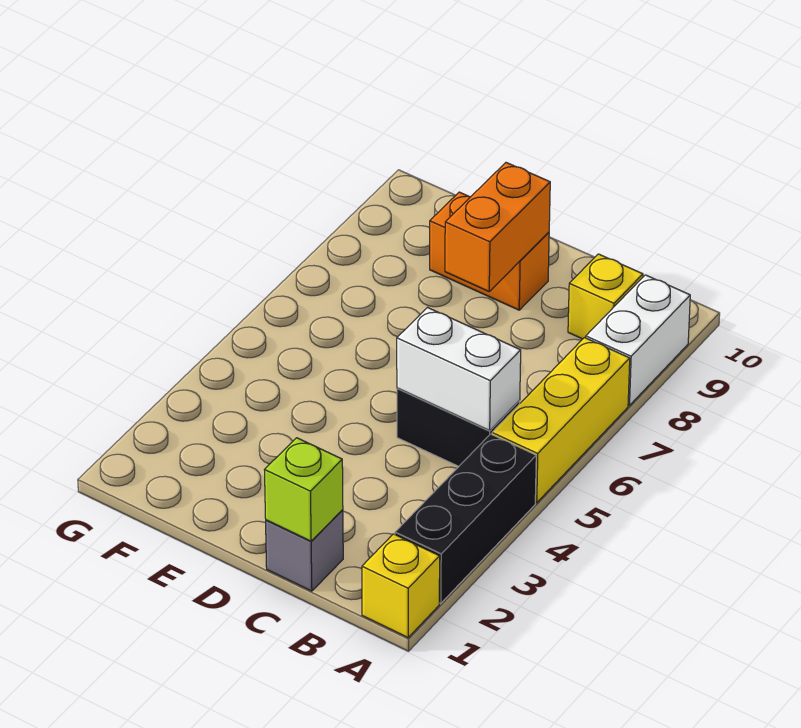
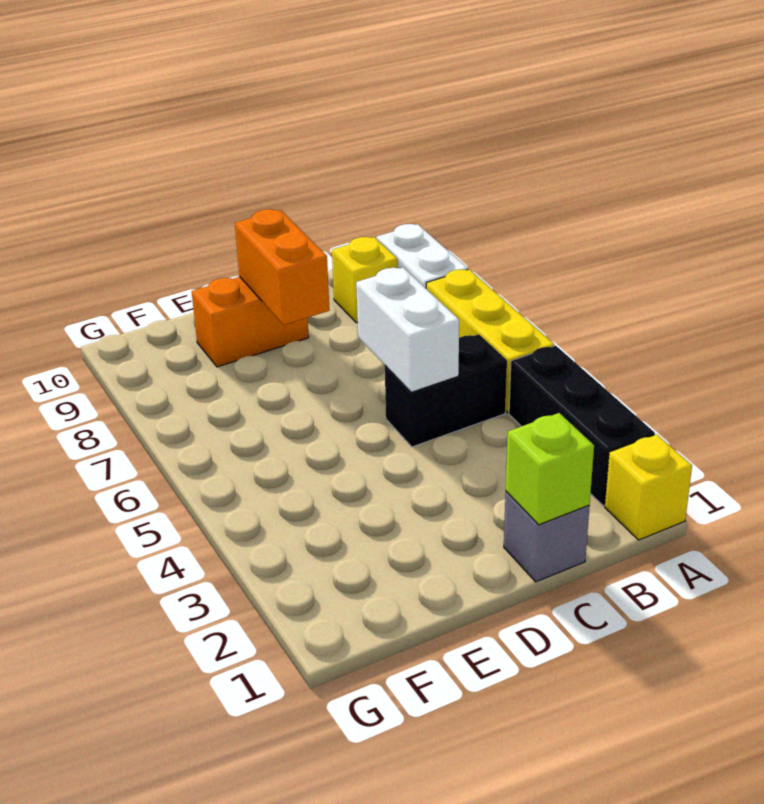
white brick B5:C5 level 2 -> white brick C5:C6 level 2

